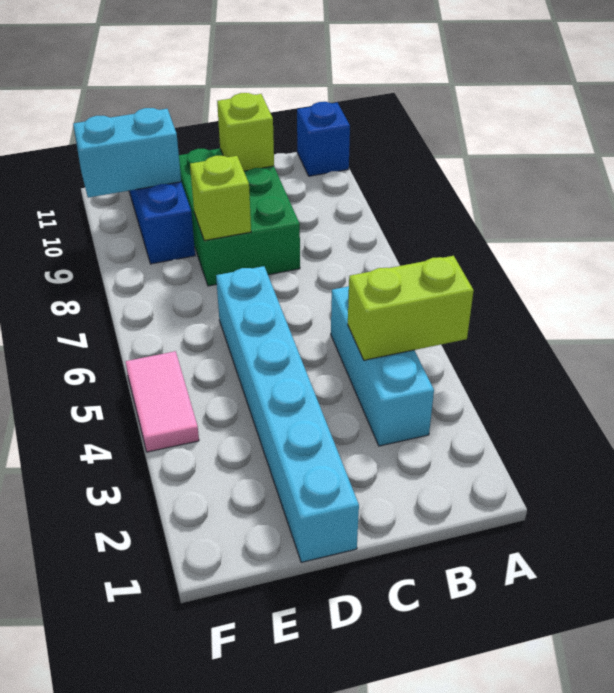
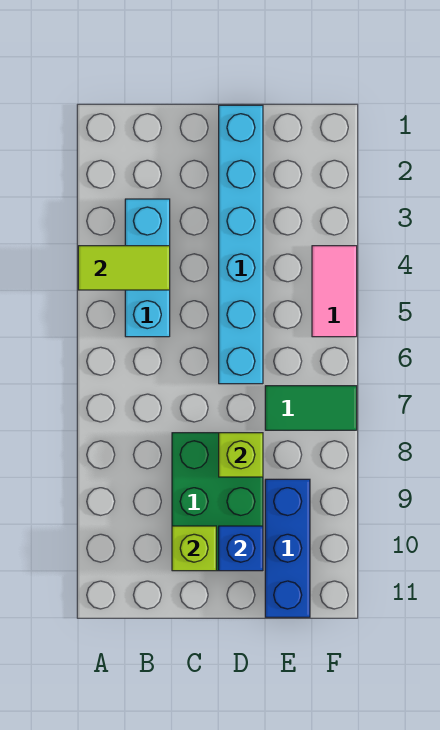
lime brick A4:B4 level 2 -> lime tile A4:B4 level 2
blue brick A11 level 1 -> blue brick D10 level 2
none -> green tile E7:F7 level 1
cyan brick E10:F10 level 2 -> none

